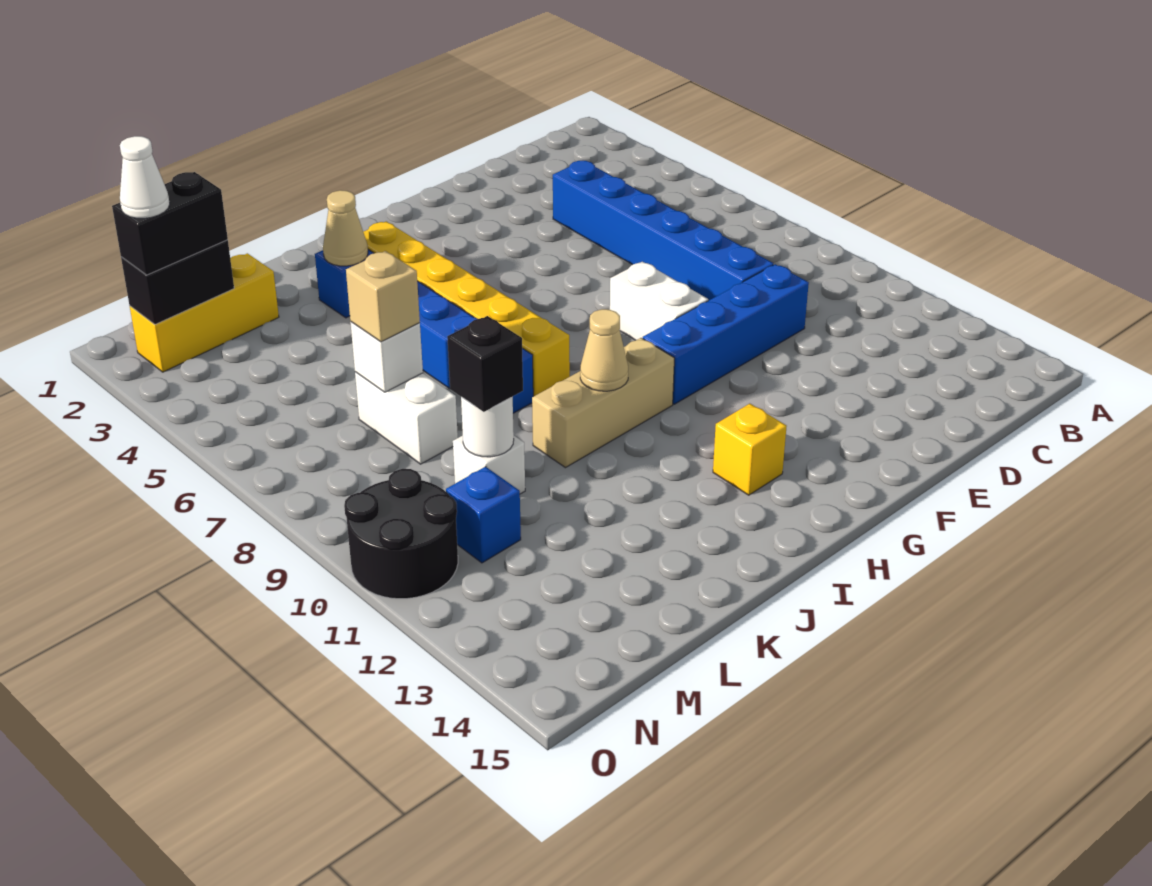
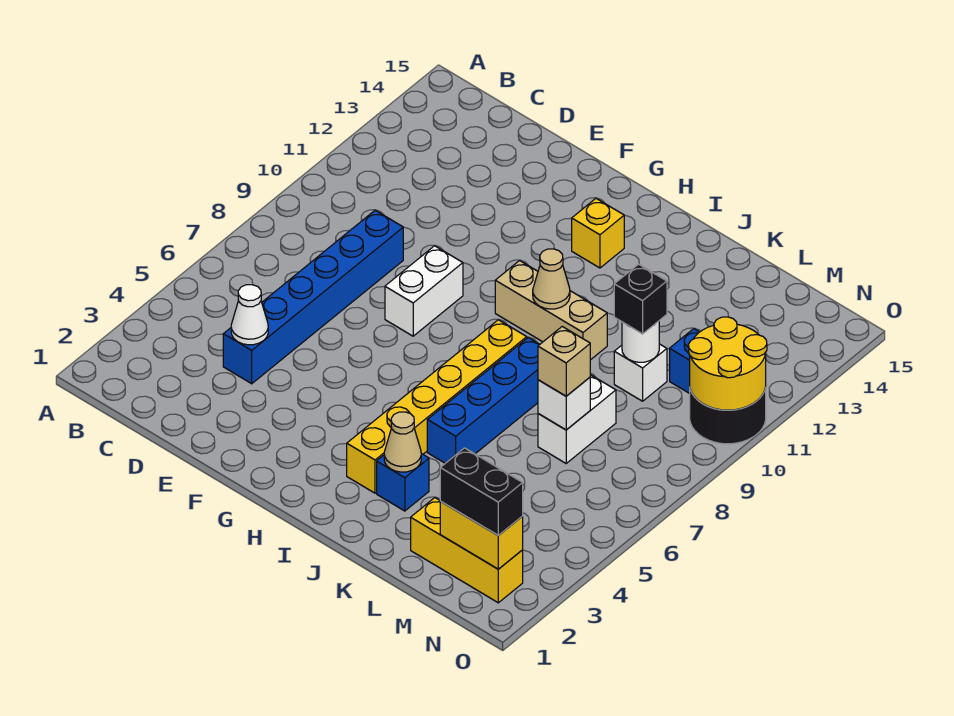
blue brick D10:G10 level 1 -> none
black brick M2:N2 level 2 -> yellow brick M2:N2 level 2
white cone N2 level 4 -> white cone D4 level 2
none -> yellow round brick N10:O11 level 2

